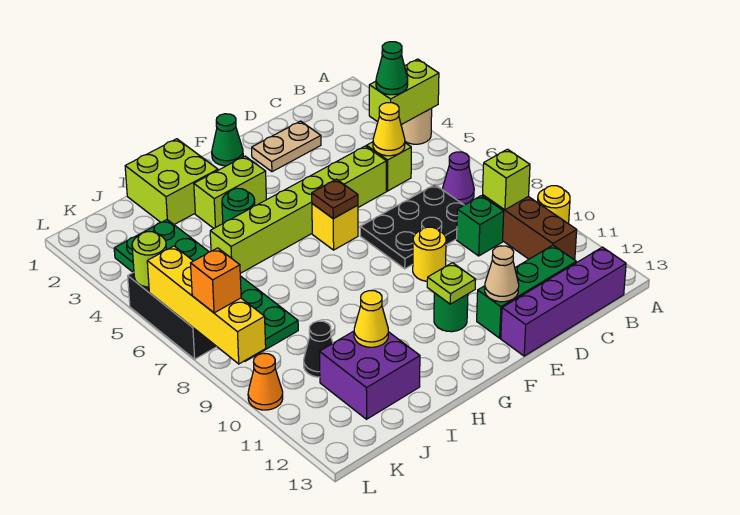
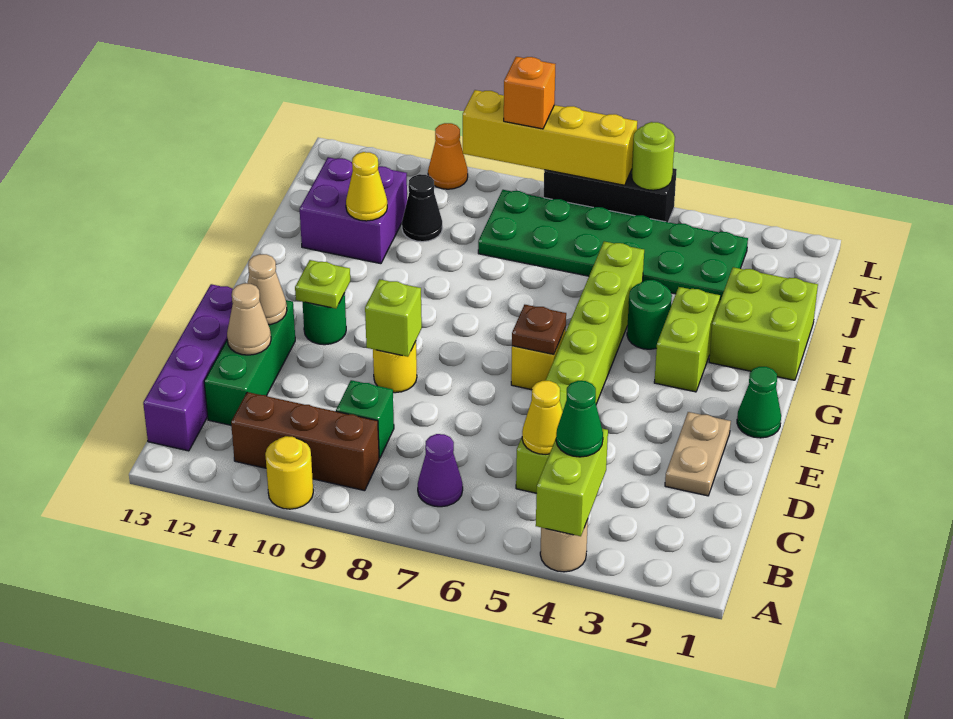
lime brick B9 level 2 -> lime brick E9 level 2
black plate C7:E8 level 1 -> none
none -> tan cone D12 level 2

